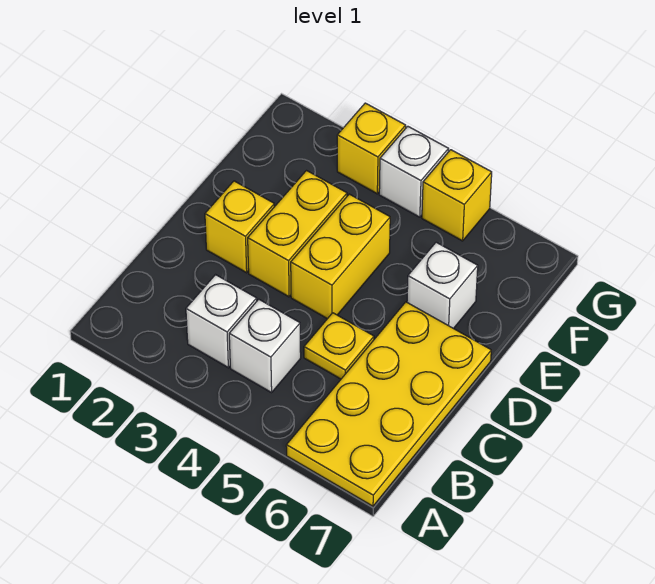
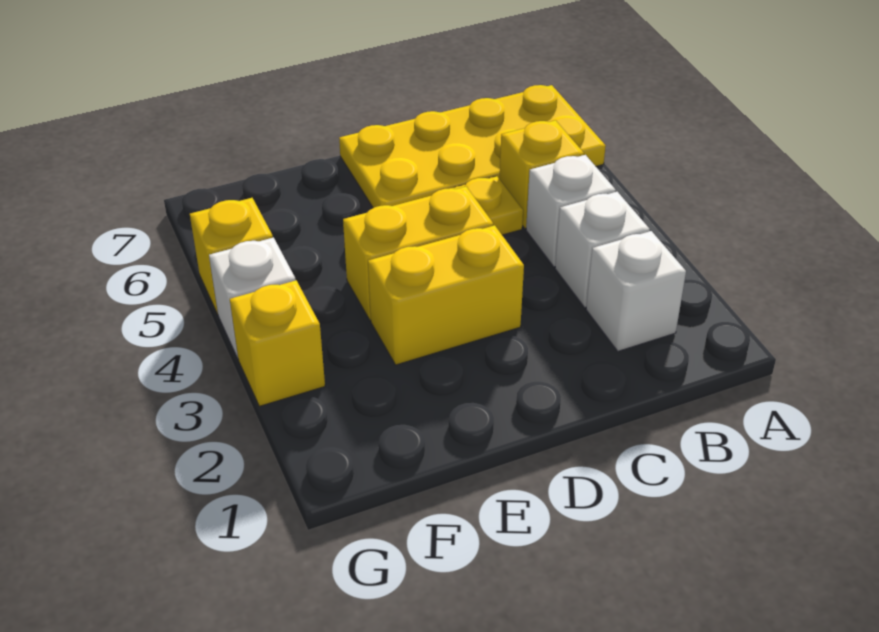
yellow brick D2 level 1 -> yellow brick B5 level 1
white brick E6 level 1 -> white brick B2 level 1

